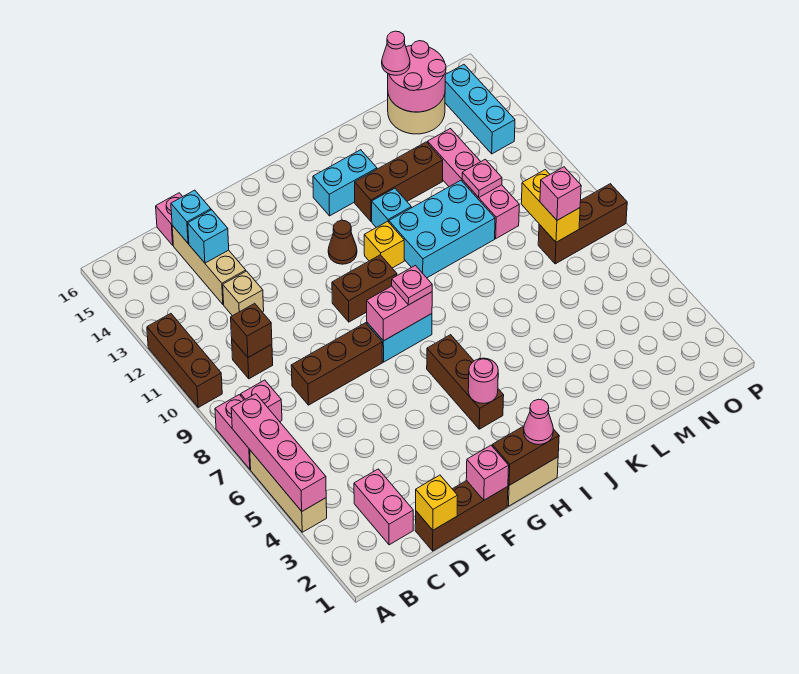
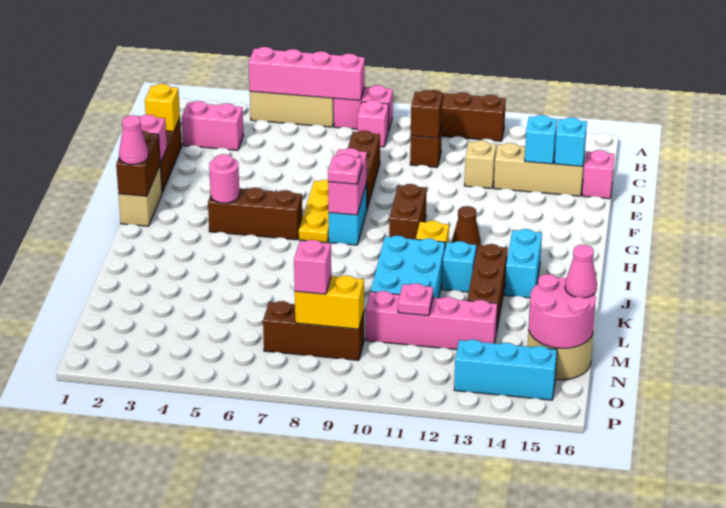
none -> yellow plate F7:H7 level 1
brown brick N8:P8 level 1 -> brown brick N7:N9 level 1

